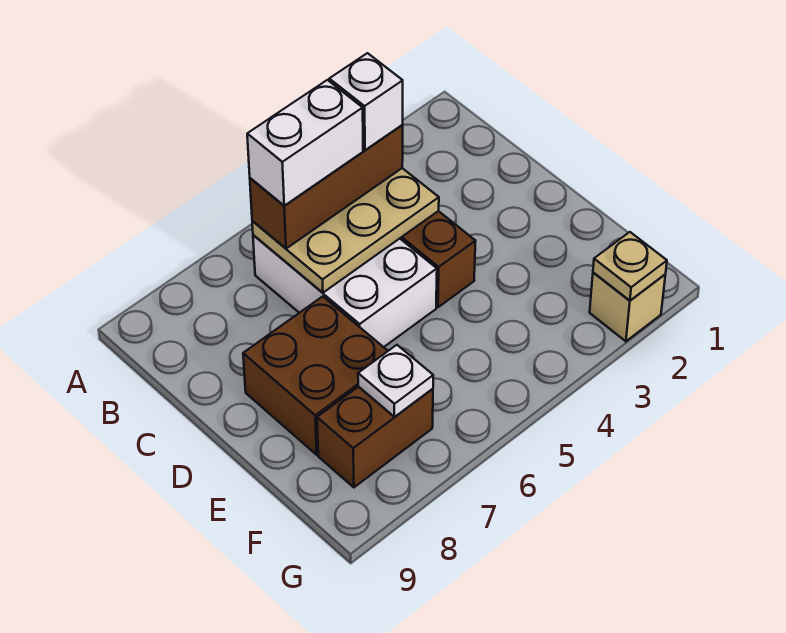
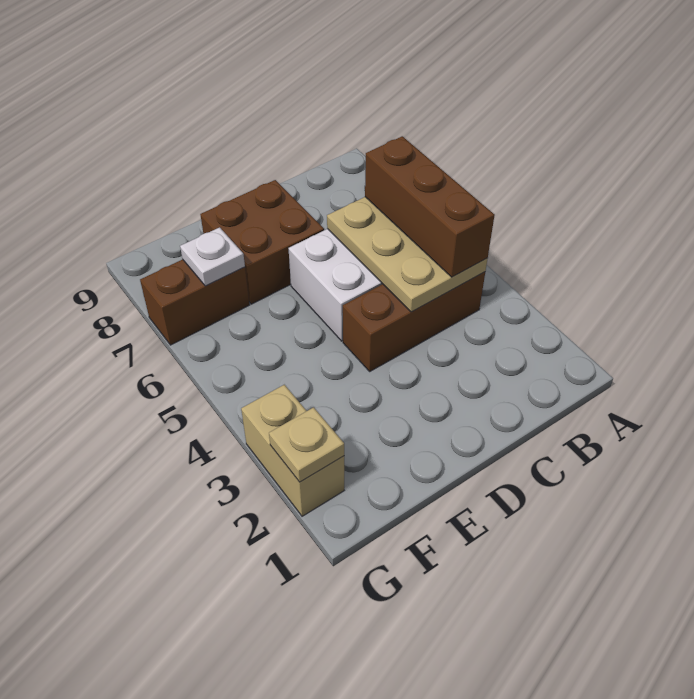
white brick B4 level 4 -> none
white brick B5:B6 level 4 -> none
brown brick F7:F8 level 1 -> brown brick F7:G7 level 1
tan brick G2 level 1 -> tan brick G2:G3 level 1

